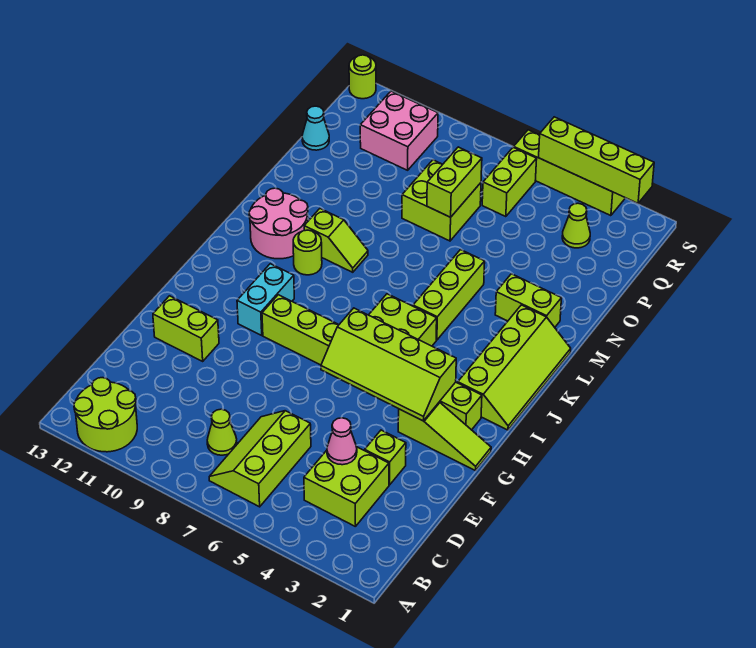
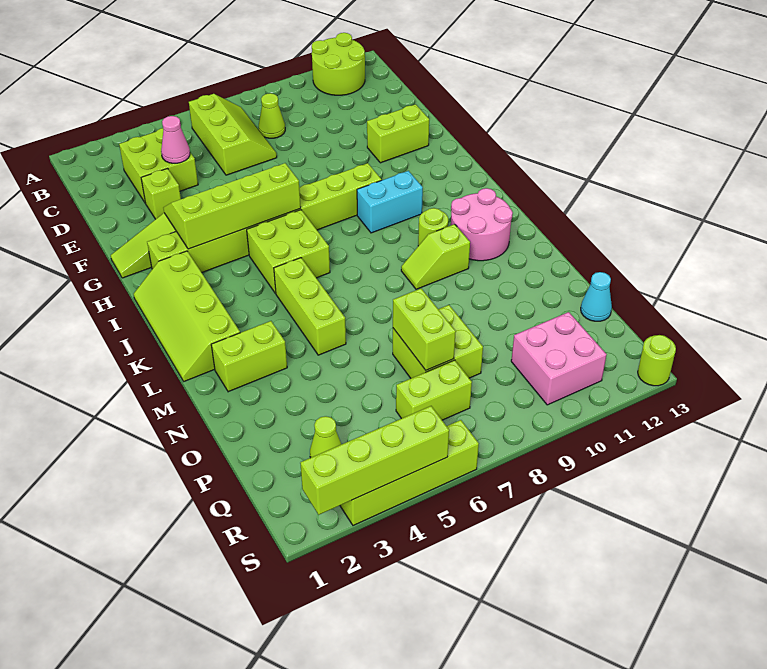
cyan brick H10:I10 level 1 -> cyan brick I9:I10 level 1
lime brick Q6:R6 level 1 -> lime brick Q6:Q7 level 1

